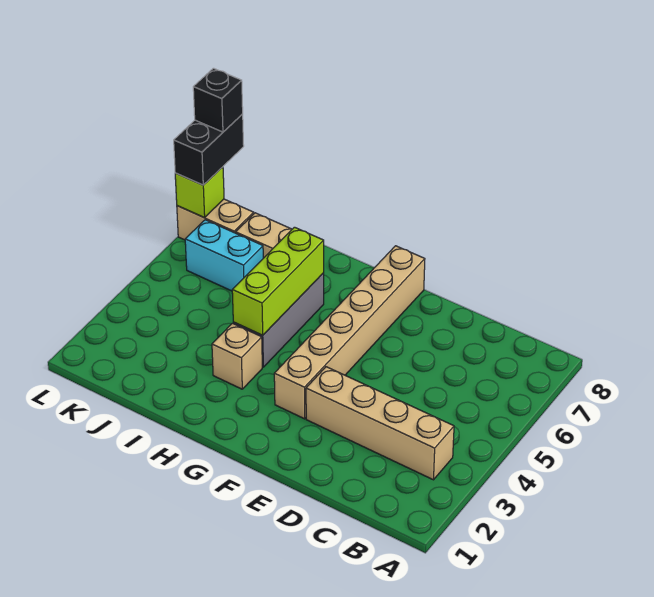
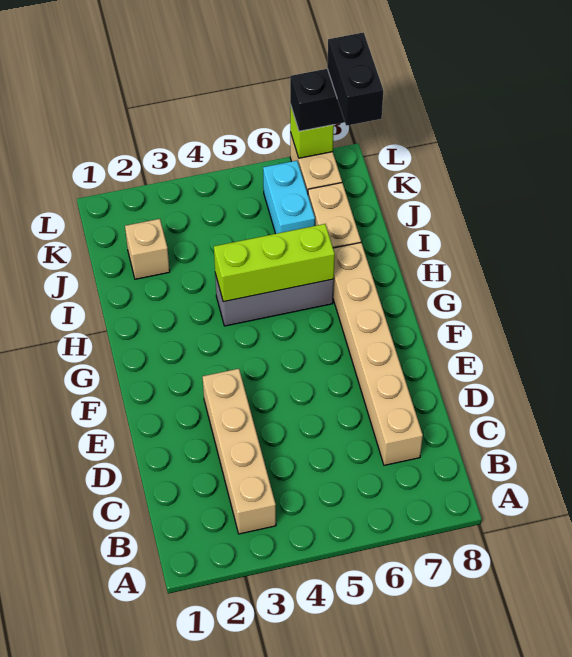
tan brick F3:F8 level 1 -> tan brick C7:H7 level 1
tan brick H3 level 1 -> tan brick J2 level 1
black brick L8 level 4 -> black brick K8:L8 level 4

